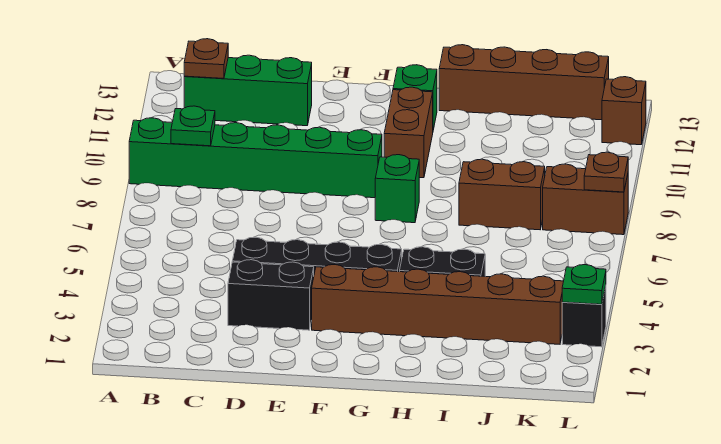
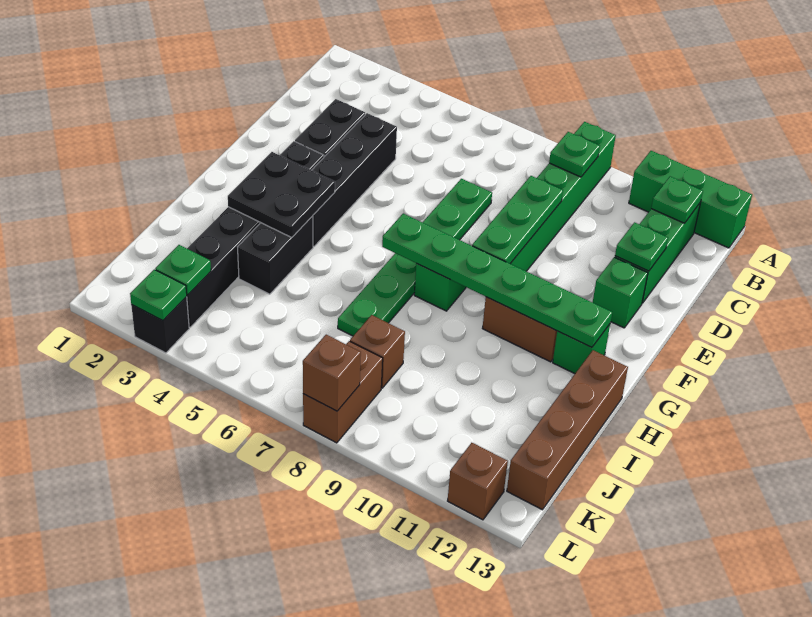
none -> green brick A11:A13 level 1
brown plate B12 level 2 -> green plate B12 level 2
none -> green plate D7:I7 level 1
none -> green plate D9:F9 level 2
none -> green plate D12 level 2
none -> green brick E12 level 1
brown brick F3:K3 level 1 -> black brick F3:K3 level 1
none -> black plate G3:H4 level 2
none -> green plate G7:G12 level 2
brown brick I8:J8 level 1 -> brown brick J8 level 1
none -> green plate K3 level 2
brown plate L8 level 2 -> brown brick L8 level 2

